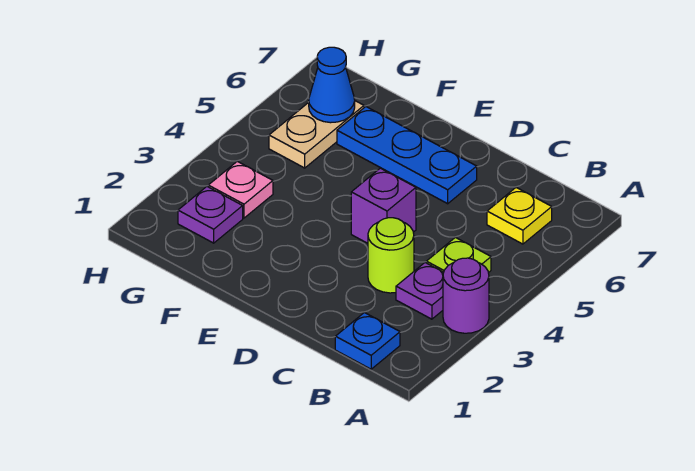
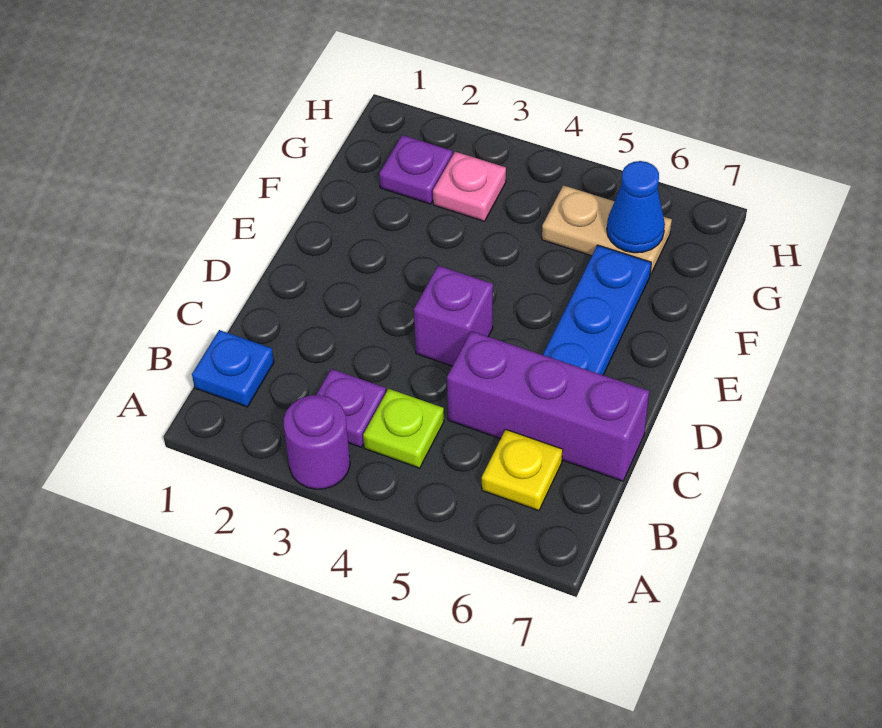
lime round brick C3 level 1 -> none
none -> purple brick C5:C7 level 1

